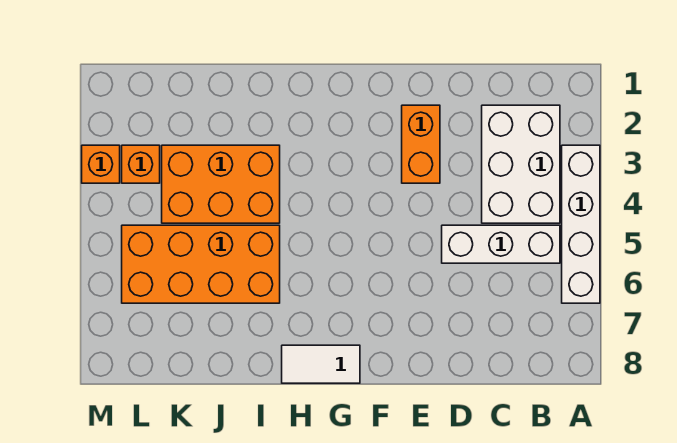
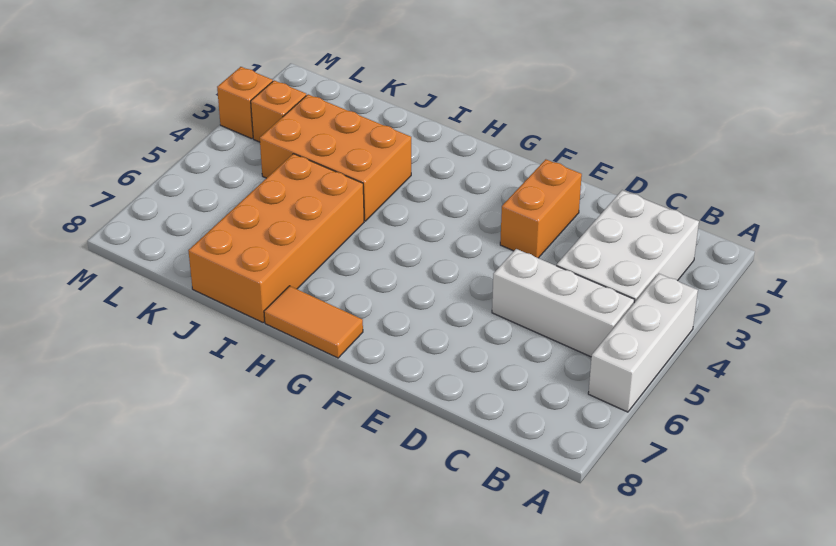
white brick A3:A6 level 1 -> white brick A4:A6 level 1
white tile G8:H8 level 1 -> orange tile G8:H8 level 1
orange brick I5:L6 level 1 -> orange brick I5:J8 level 1

